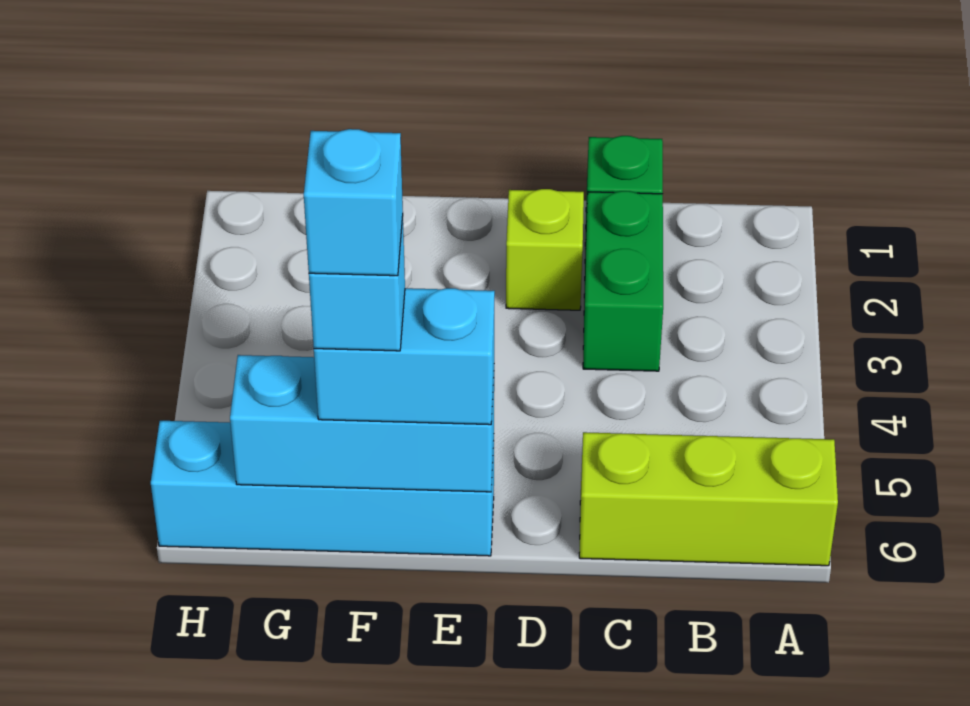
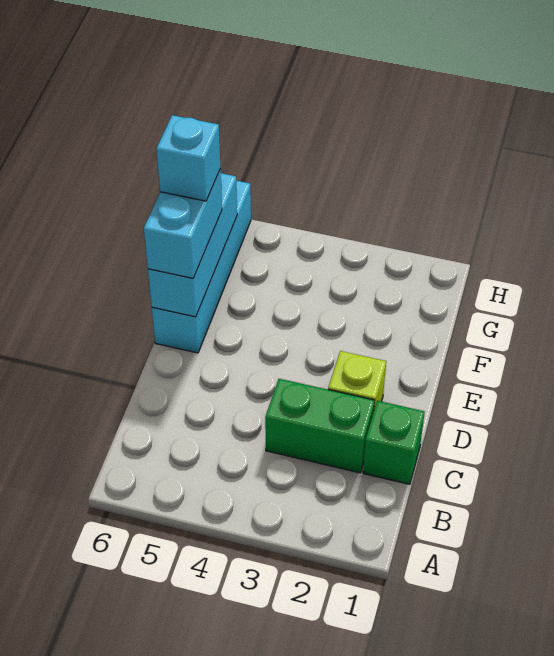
lime brick A6:C6 level 1 -> none
cyan brick F6 level 5 -> none

